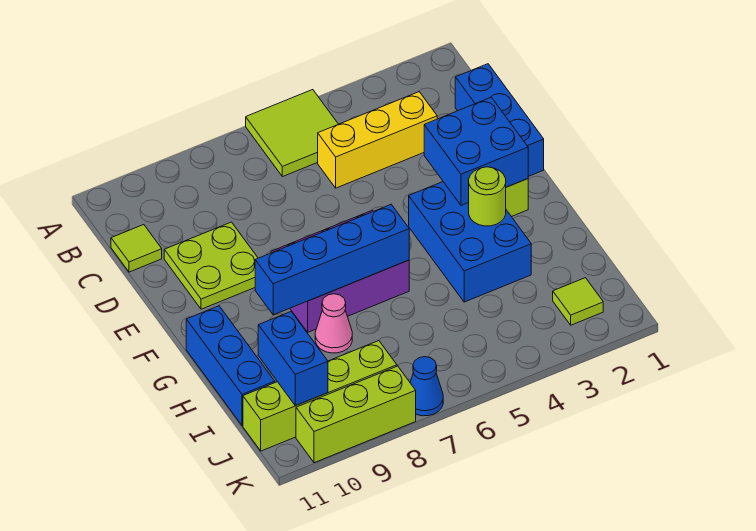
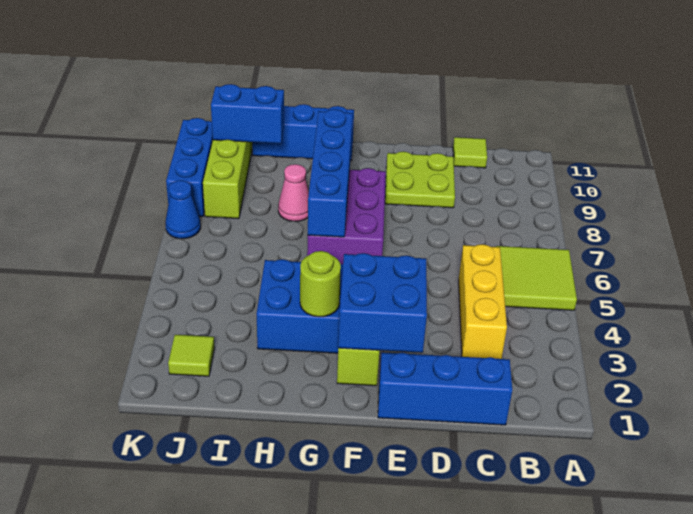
lime brick K8:K10 level 1 -> blue brick K8:K10 level 1

